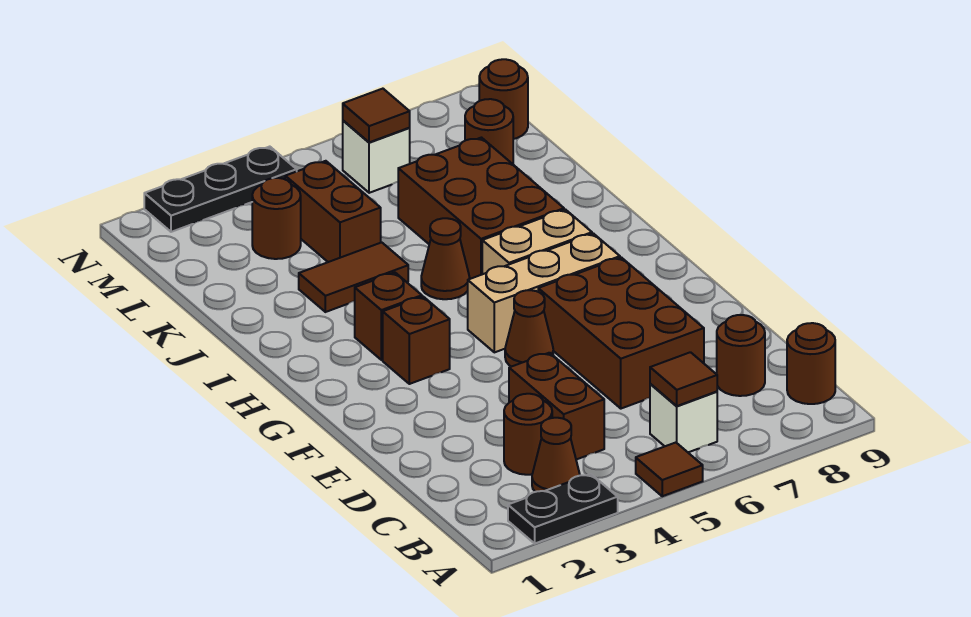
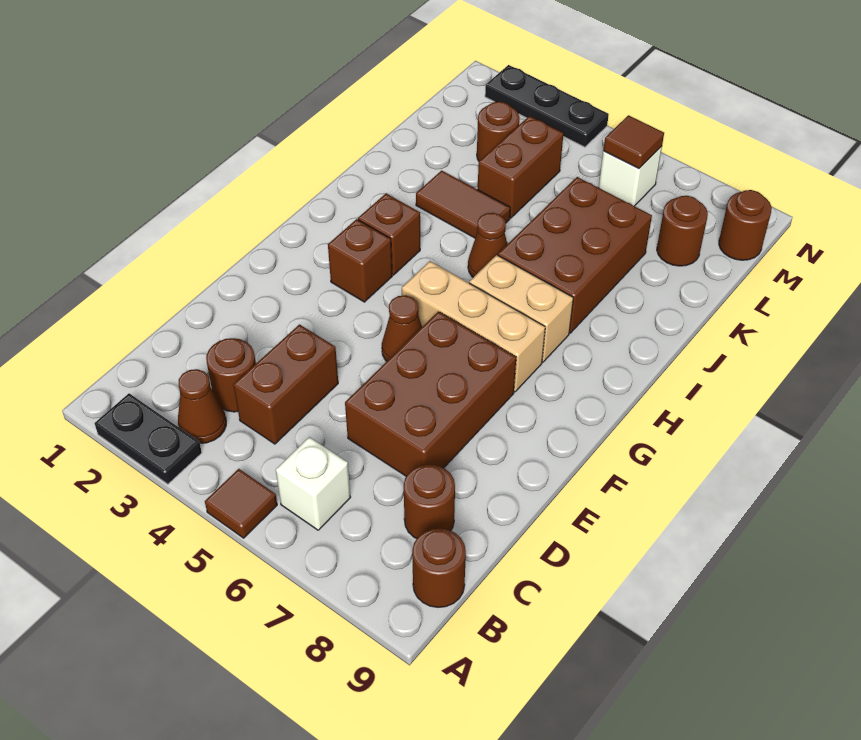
brown tile B6 level 2 -> none

